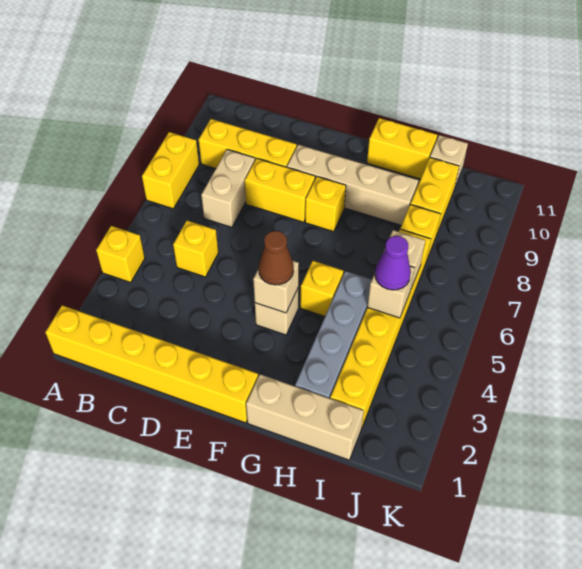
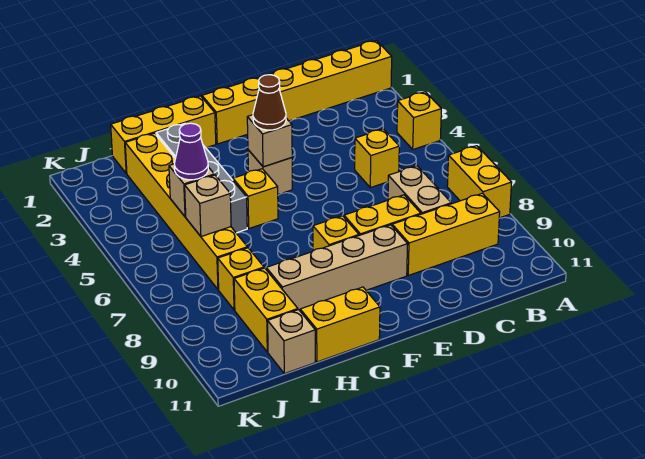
tan brick G1:I1 level 1 -> yellow brick G1:I1 level 1

